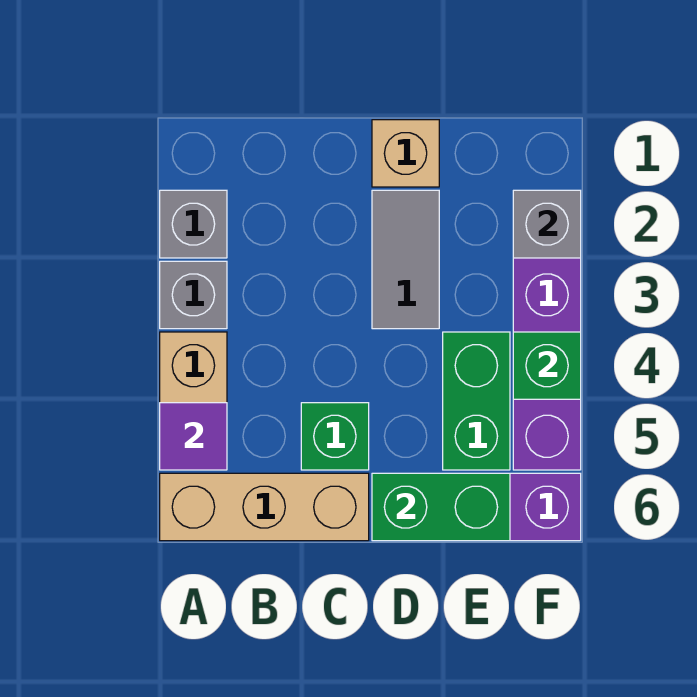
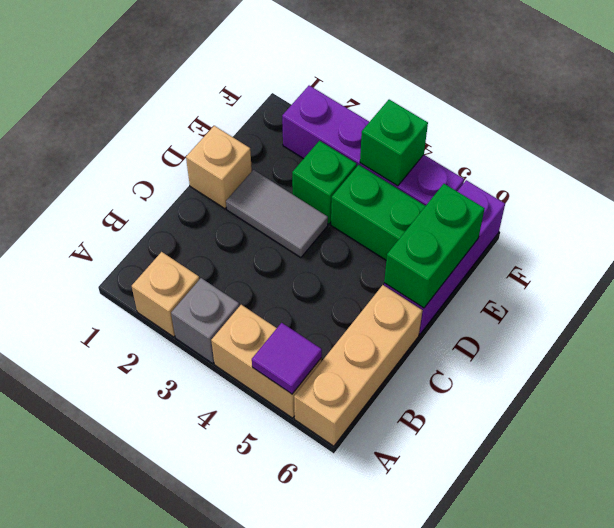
grey brick A2 level 1 -> tan brick A2 level 1
green brick C5 level 1 -> green brick E3 level 1
grey brick F2 level 2 -> none

